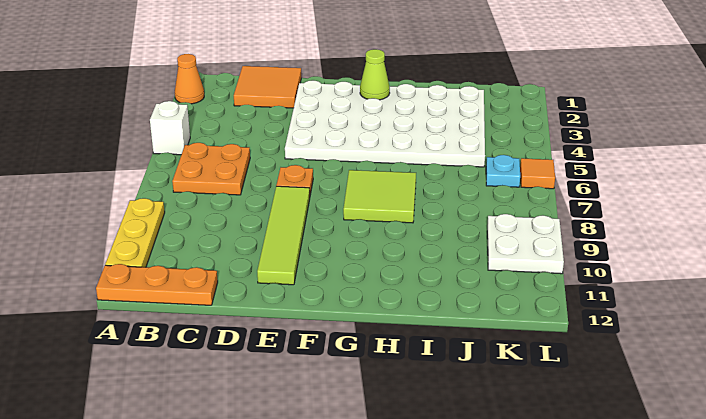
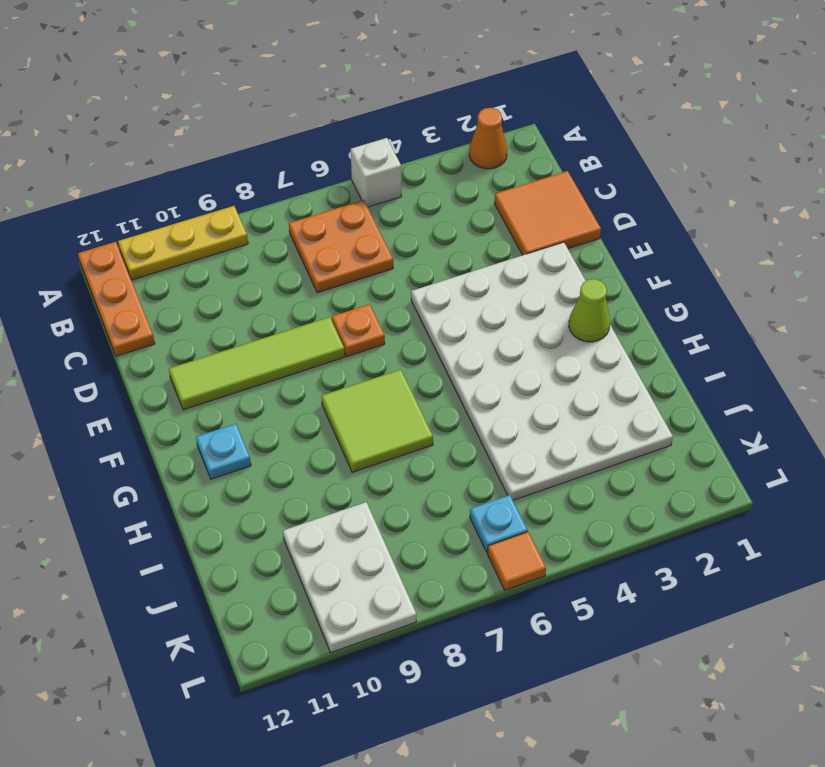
none -> cyan plate G11 level 1
white plate K9:L10 level 1 -> white plate J9:L10 level 1

